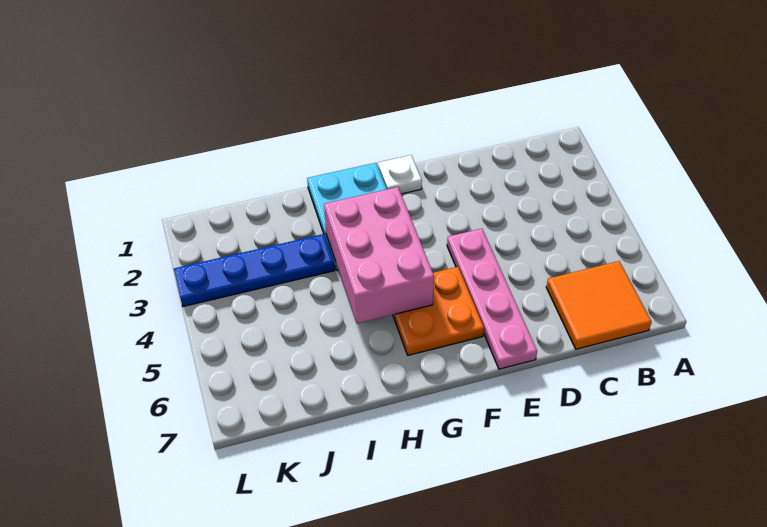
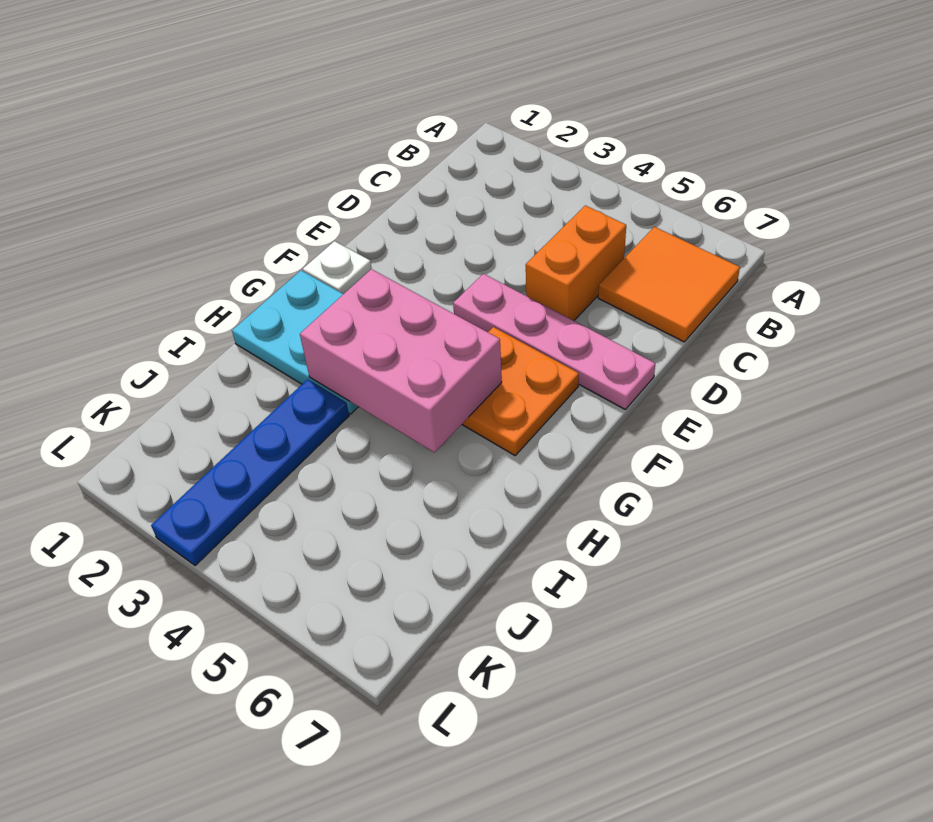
none -> orange brick C5:D5 level 1

